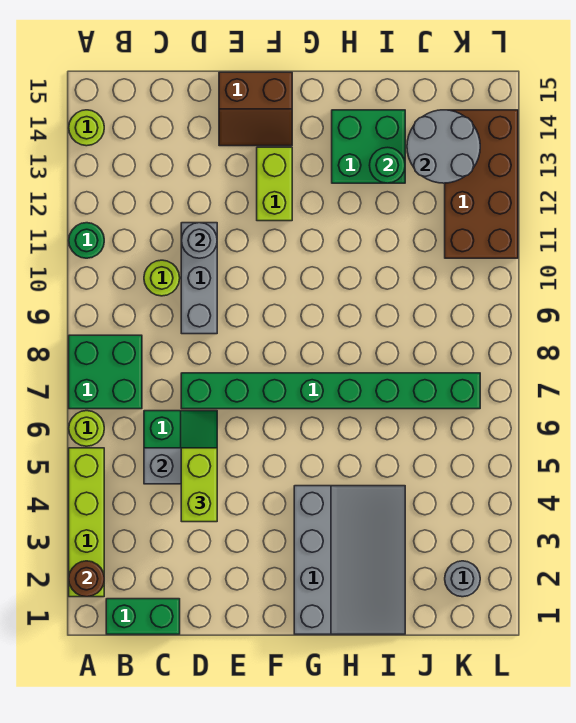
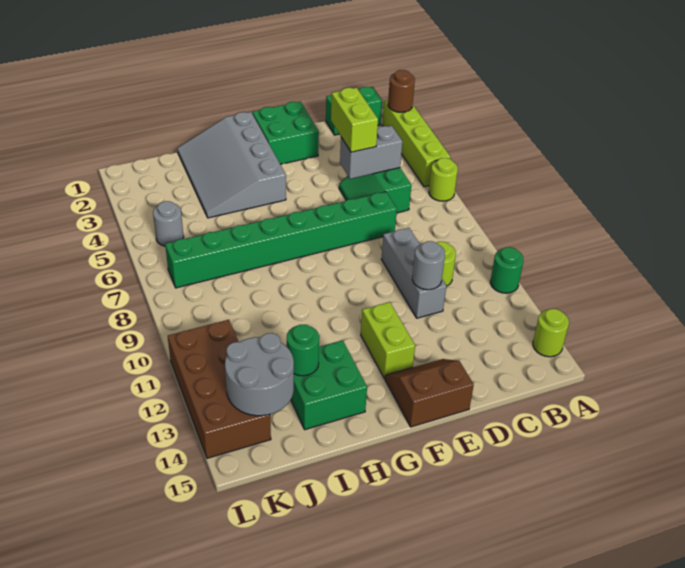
green brick A7:B8 level 1 -> green brick E1:F2 level 1
grey round brick K2 level 1 -> grey round brick K5 level 1

